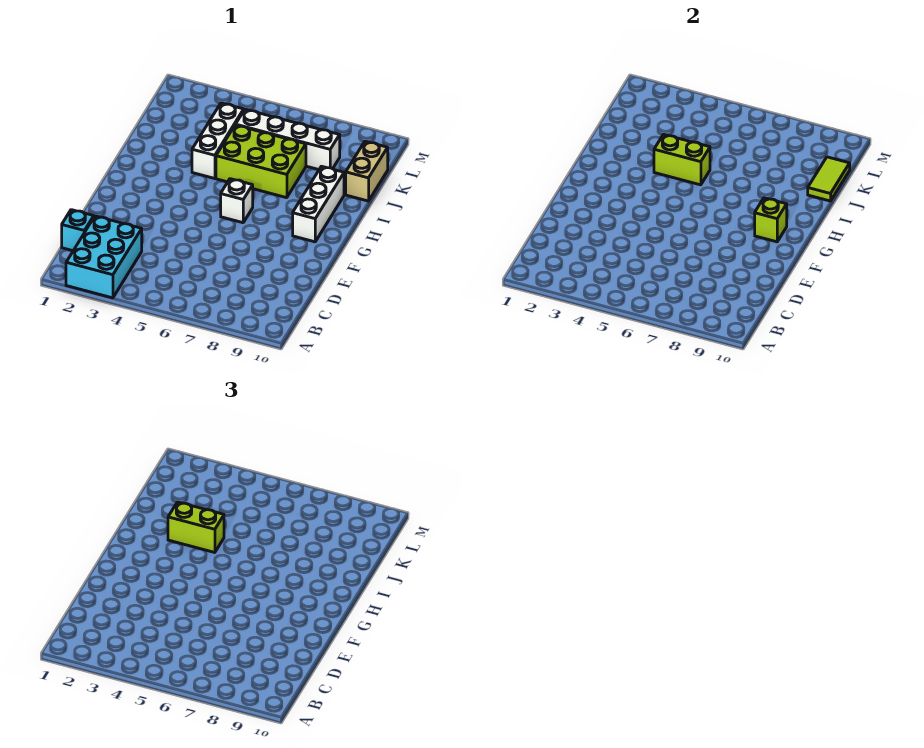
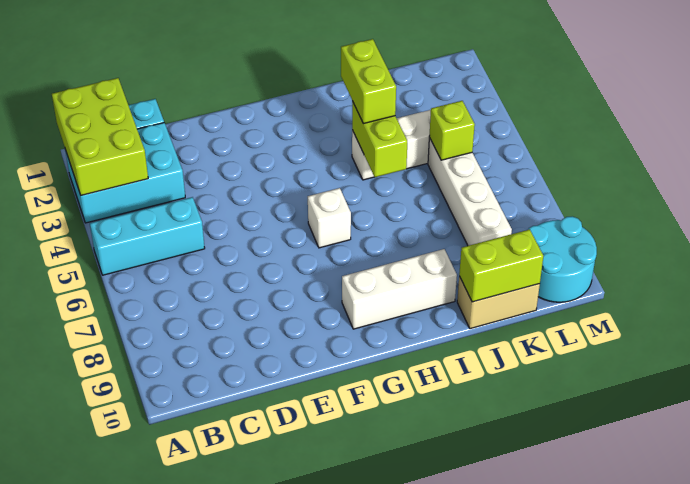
none -> cyan brick A5:C5 level 1
lime brick G9 level 2 -> lime brick K5 level 2
lime brick I5:J7 level 1 -> lime brick A1:B3 level 2
lime tile J10:K10 level 2 -> lime brick J10:K10 level 2
none -> cyan round brick L9:M10 level 1

